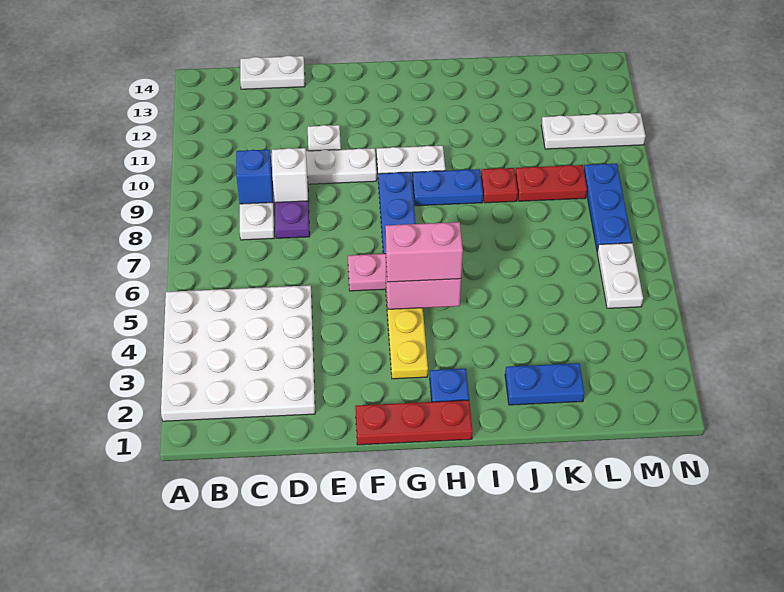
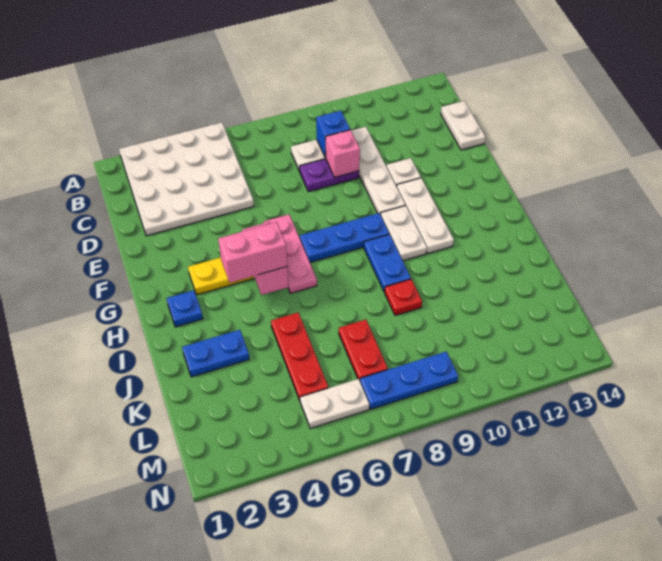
white brick D9 level 2 -> pink brick D9 level 2
red plate F1:H1 level 1 -> red plate J5:L5 level 1
pink brick G5:H5 level 3 -> pink brick H4:H5 level 3
blue plate J2:K2 level 1 -> blue plate J2:J3 level 1
red plate K9:L9 level 1 -> red plate K7:L7 level 1
white plate L11:N11 level 1 -> white plate F11:H11 level 1

